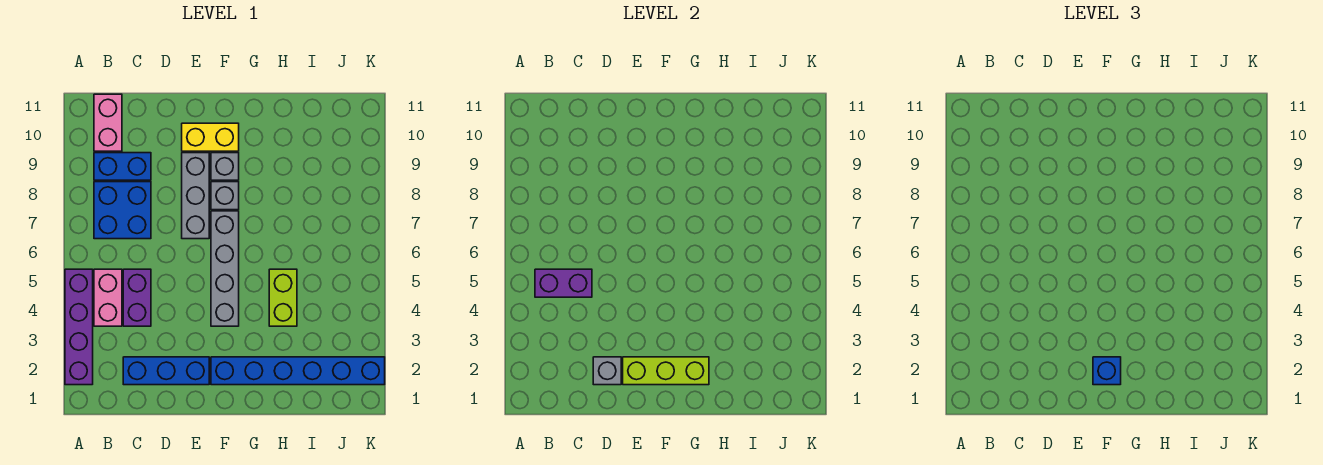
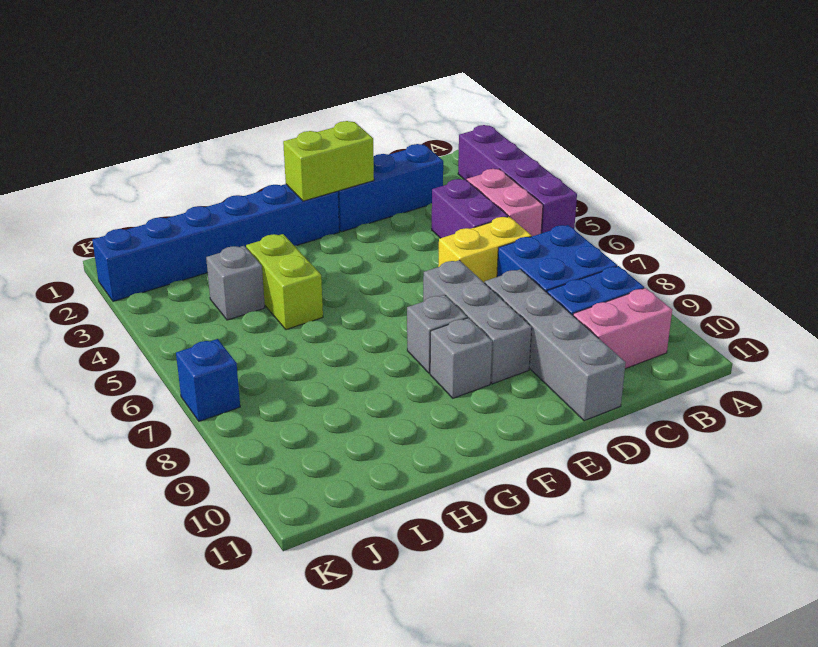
purple brick B5:C5 level 2 -> none
pink brick B10:B11 level 1 -> pink brick B10:C10 level 1
grey brick D2 level 2 -> grey brick I4 level 1
lime brick E2:G2 level 2 -> lime brick E2:F2 level 2
yellow brick E10:F10 level 1 -> yellow brick C6:D6 level 1
blue brick F2 level 3 -> blue brick K7 level 1
grey brick F4:F7 level 1 -> grey brick D8:D11 level 1

